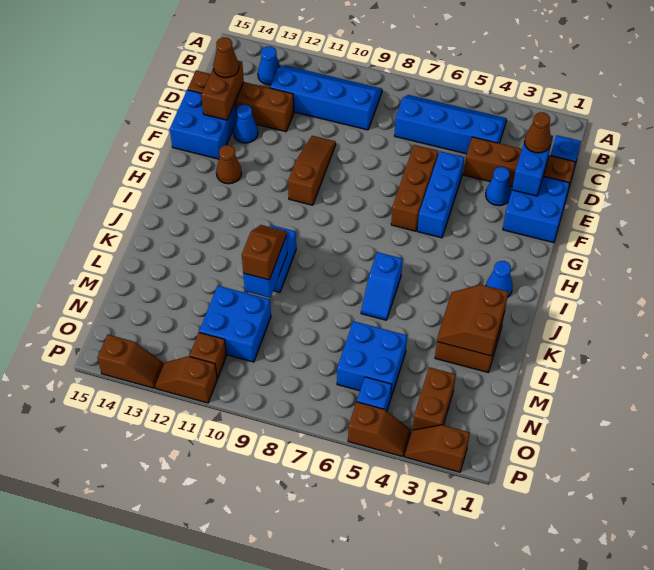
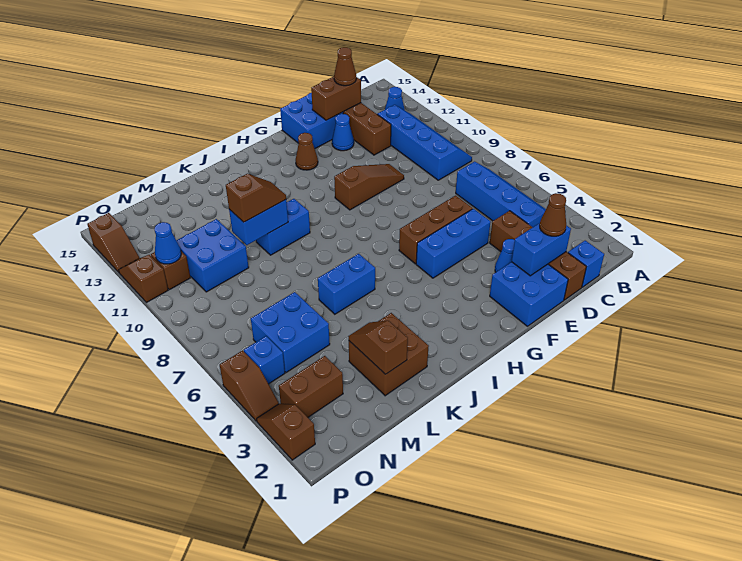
blue cone I2 level 1 -> blue cone O11 level 2
blue slope J6:K6 level 1 top J -> blue brick J6:K6 level 1
brown slope K2:L3 level 2 top 2 -> brown slope L2:L3 level 2 top 2

